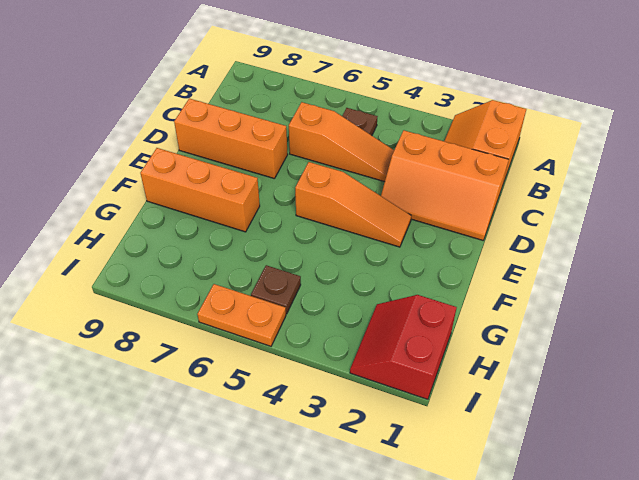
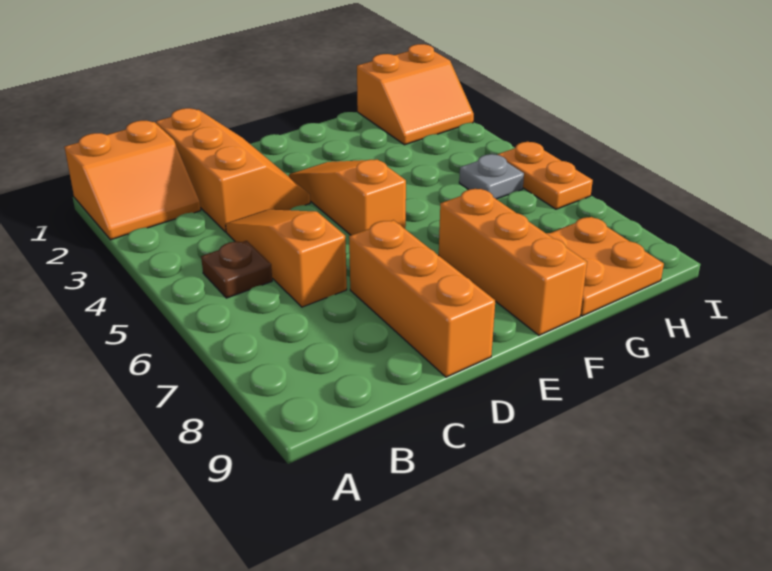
none -> orange plate G8:H9 level 1
red slope H1:I2 level 1 top 1 -> orange slope H1:I2 level 1 top 1
brown plate H5 level 1 -> grey plate H5 level 1

